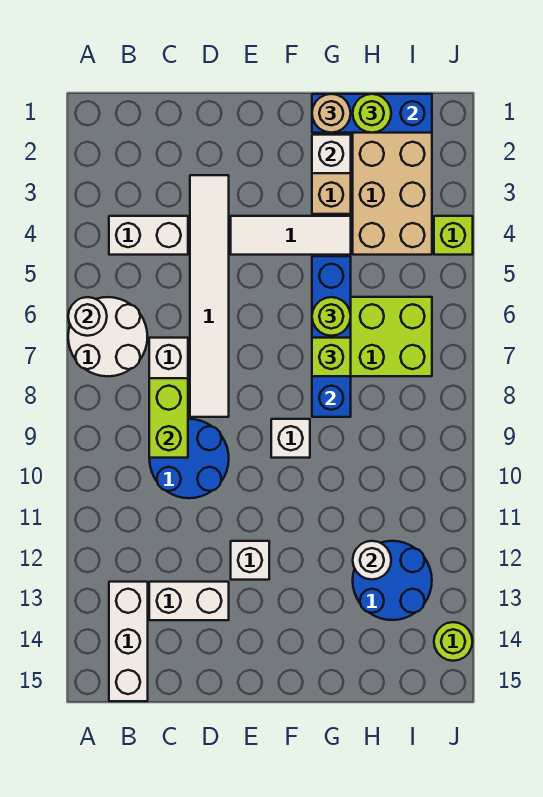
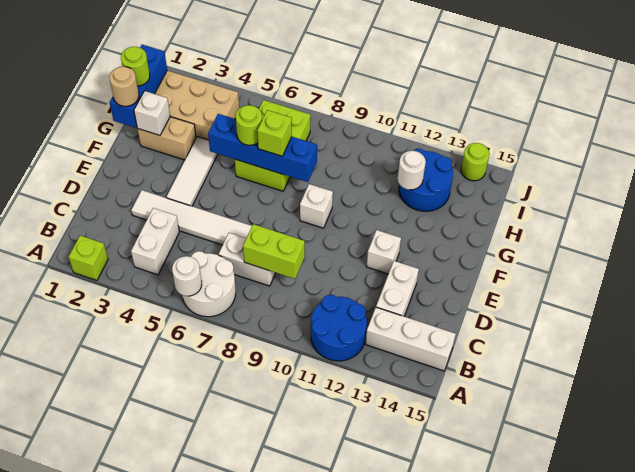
blue round brick C9:D10 level 1 -> blue round brick A11:B12 level 1
lime brick J4 level 1 -> lime brick A2 level 1

